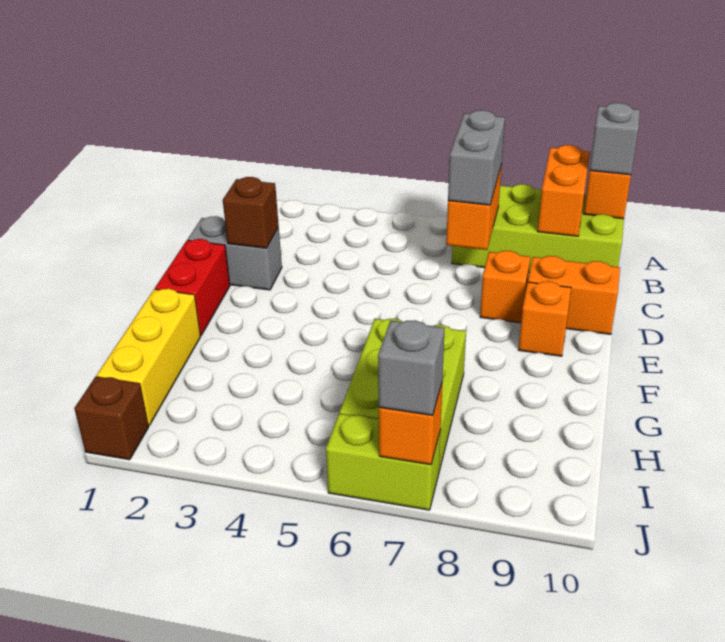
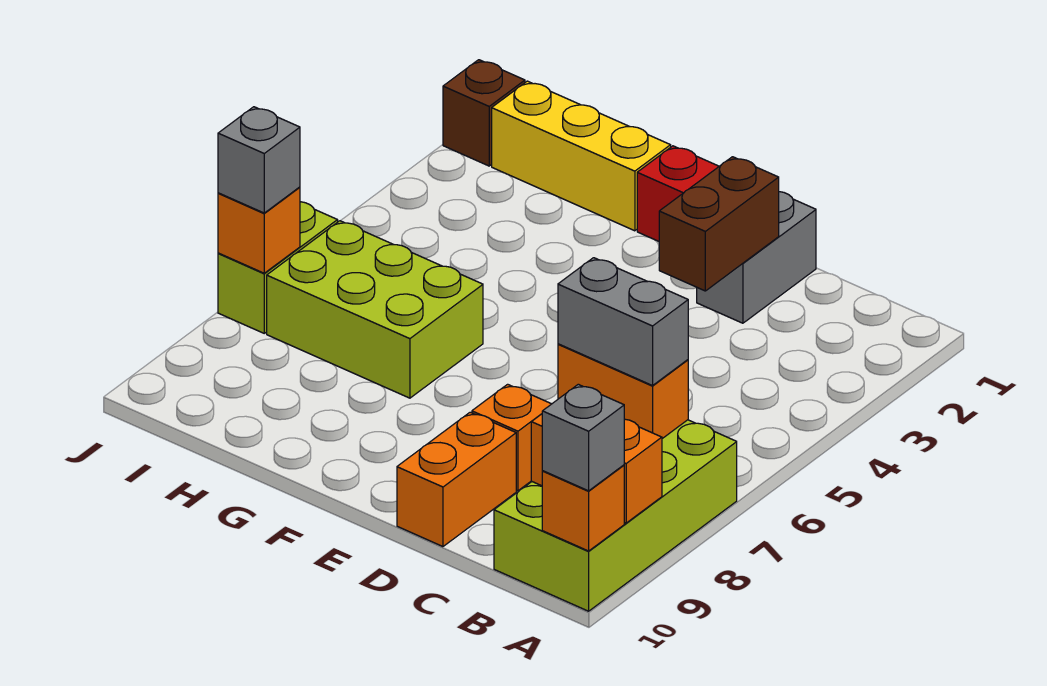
brown brick D2 level 2 -> brown brick D2:D3 level 2
orange brick E9 level 1 -> none

